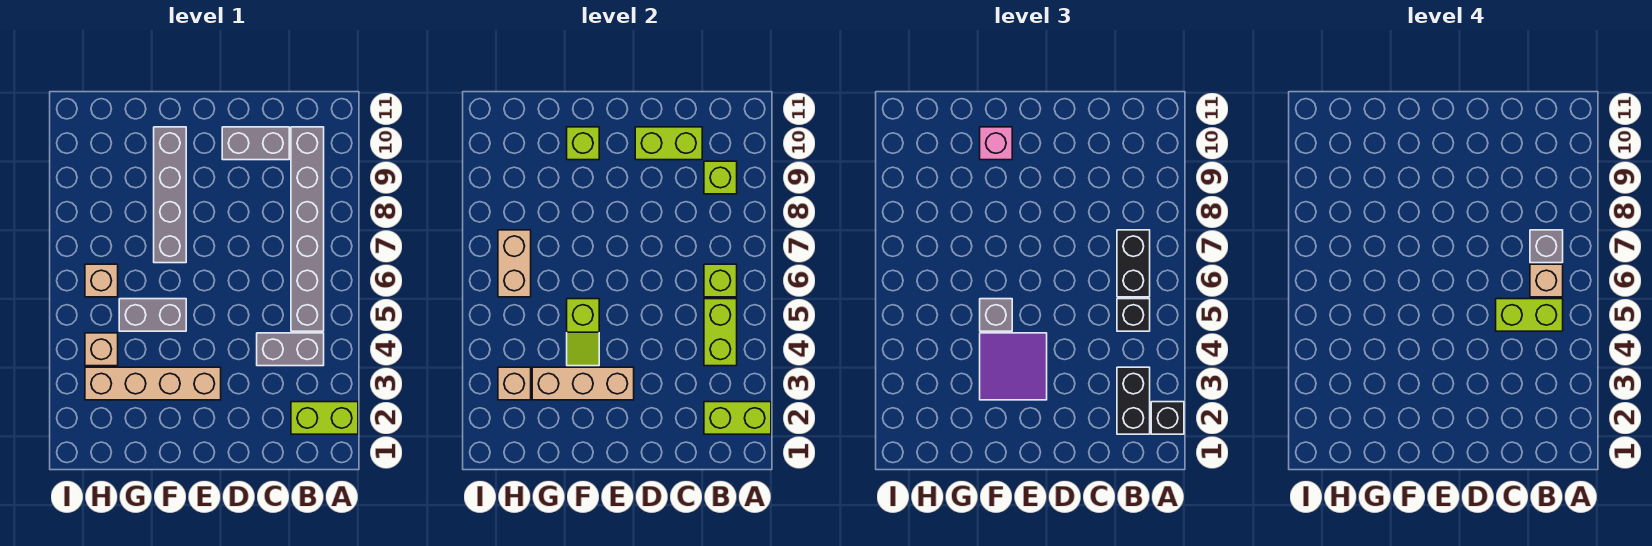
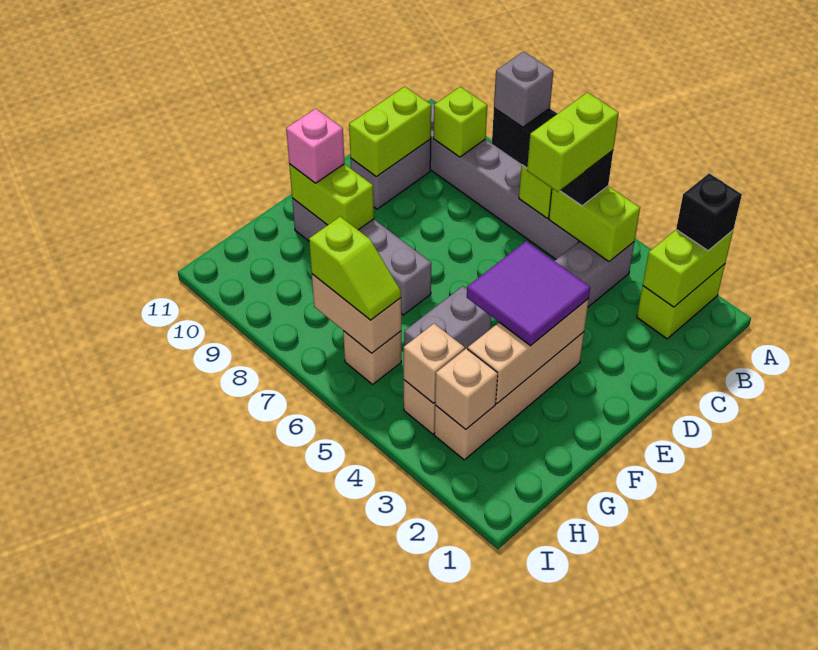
black brick B2:B3 level 3 -> none
tan brick B6 level 4 -> tan brick H4 level 2
lime slope F4:F5 level 2 top 5 -> lime slope H6:H7 level 3 top 7
grey brick F5 level 3 -> none
lime brick F10 level 2 -> lime brick F9:F10 level 2

